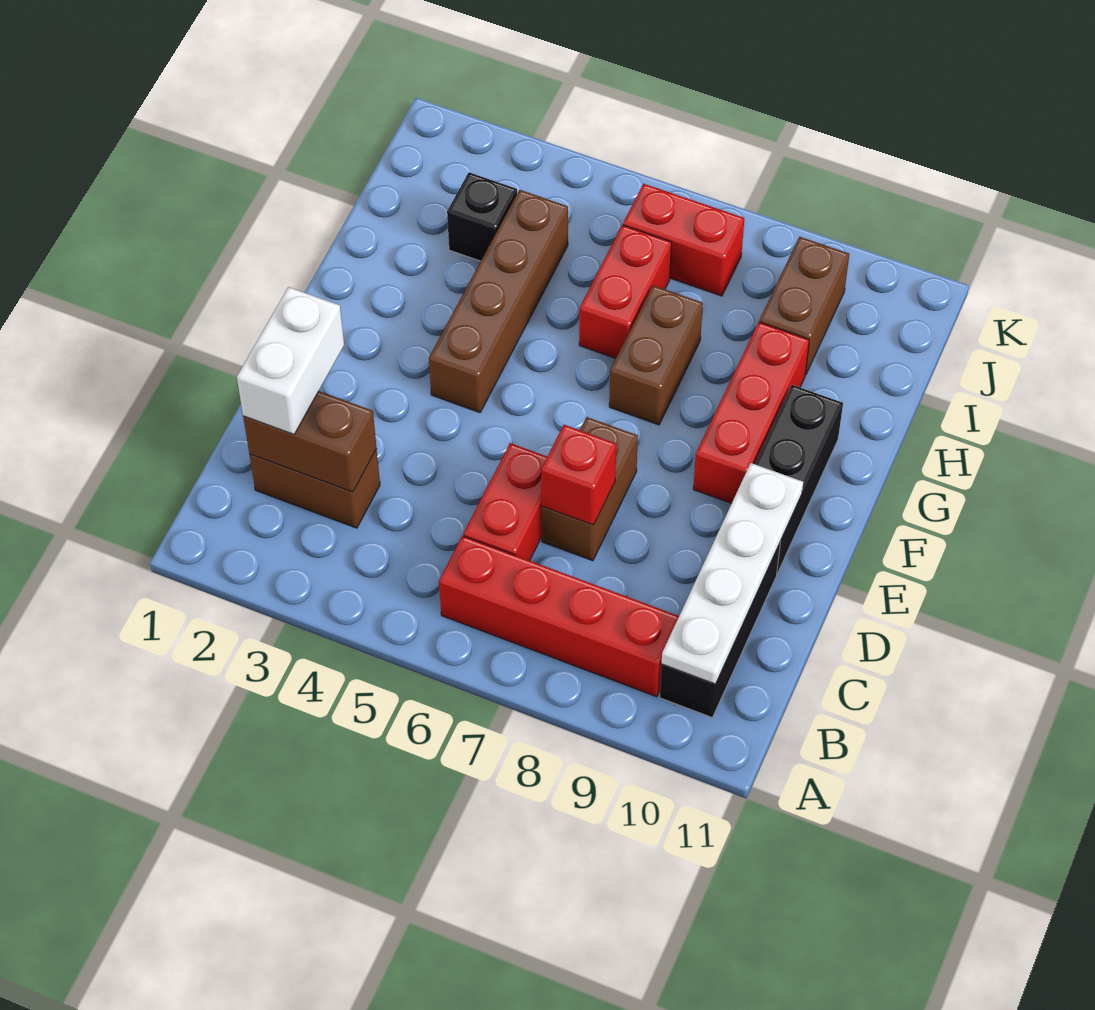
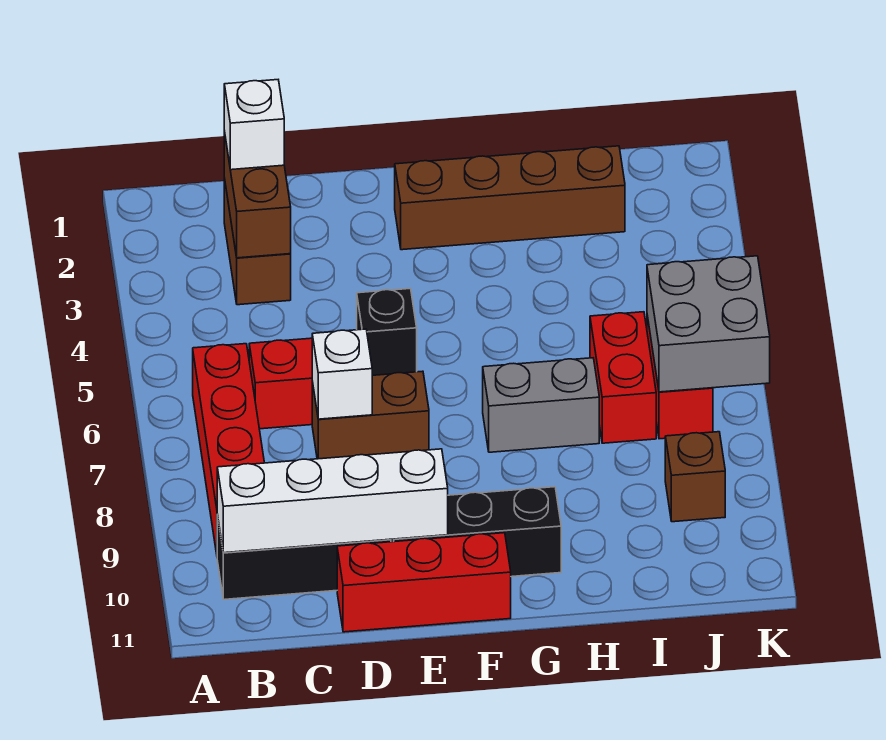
white plate B10:E10 level 2 -> white brick B10:E10 level 2
white brick C2:D2 level 3 -> white brick C2 level 3
red brick D7 level 2 -> white brick D7 level 2
brown brick F4:I4 level 1 -> brown brick F2:I2 level 1
red brick F9:H9 level 1 -> red brick D11:F11 level 1
brown brick G7:H7 level 1 -> grey brick G7:H7 level 1
red brick H6:I6 level 1 -> red brick I6:I7 level 1
black brick I3 level 1 -> black brick E5 level 1
brown brick I9:J9 level 1 -> brown brick J9 level 1
none -> grey brick J6:K7 level 2

